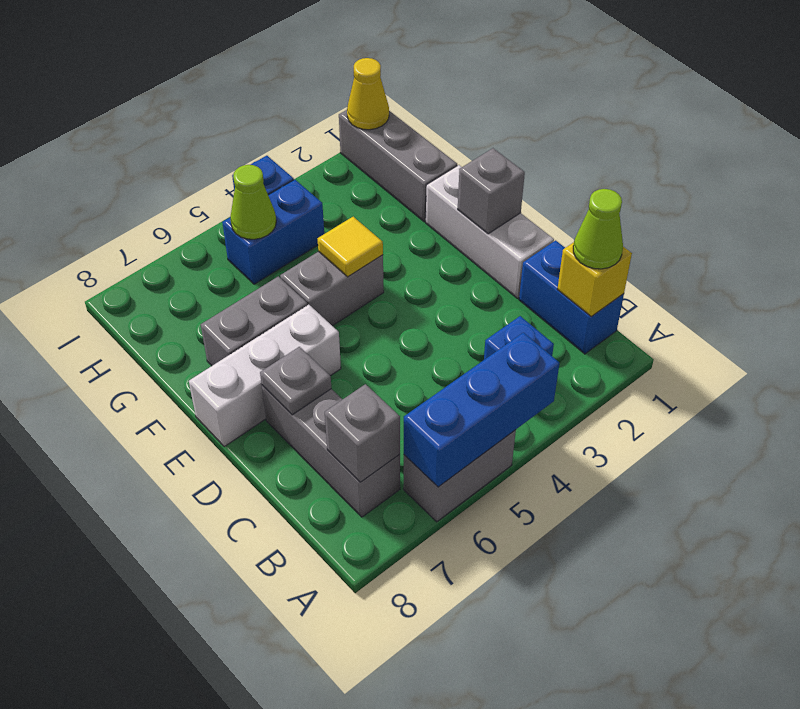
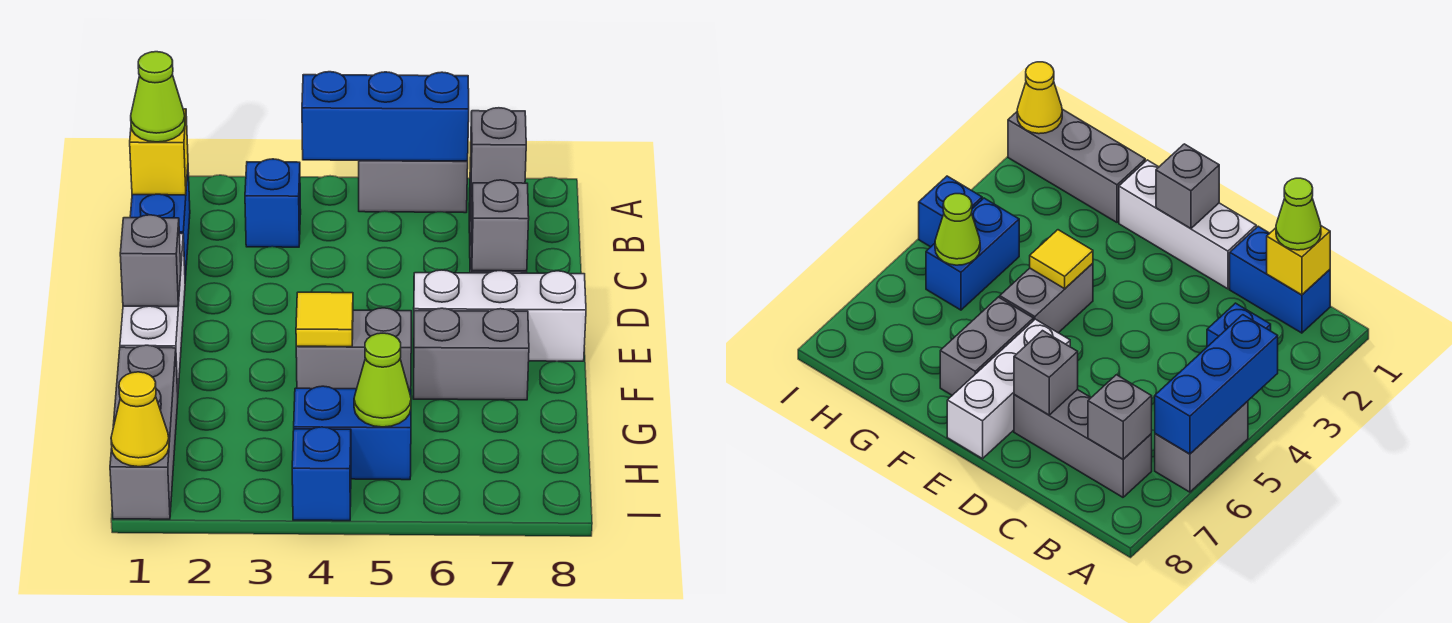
grey plate D7 level 2 -> grey brick D7 level 2

